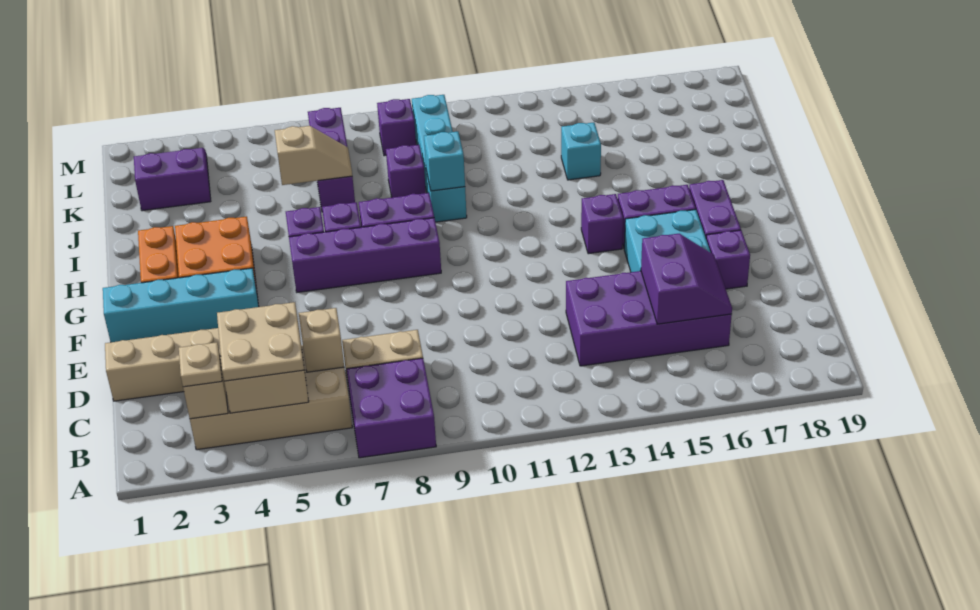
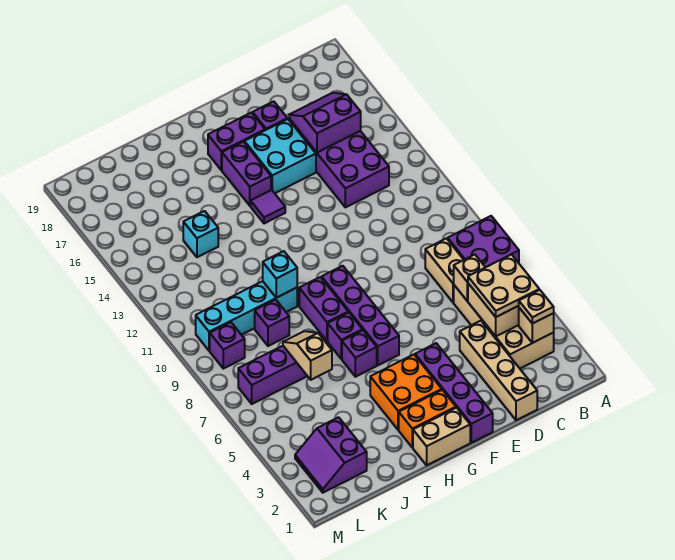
cyan brick F1:F4 level 1 -> purple brick F1:F4 level 1
none -> tan brick G1:H1 level 1
purple brick G14 level 1 -> purple tile G14 level 1

